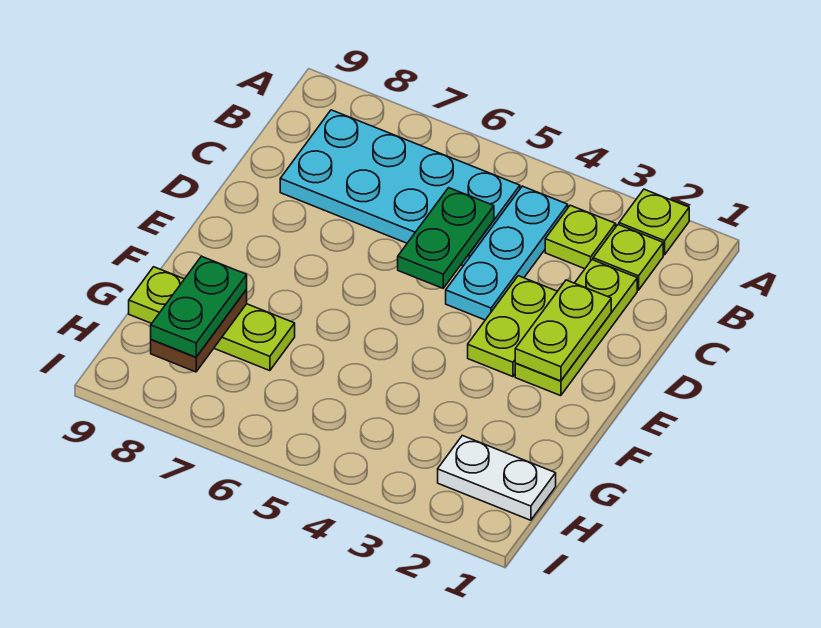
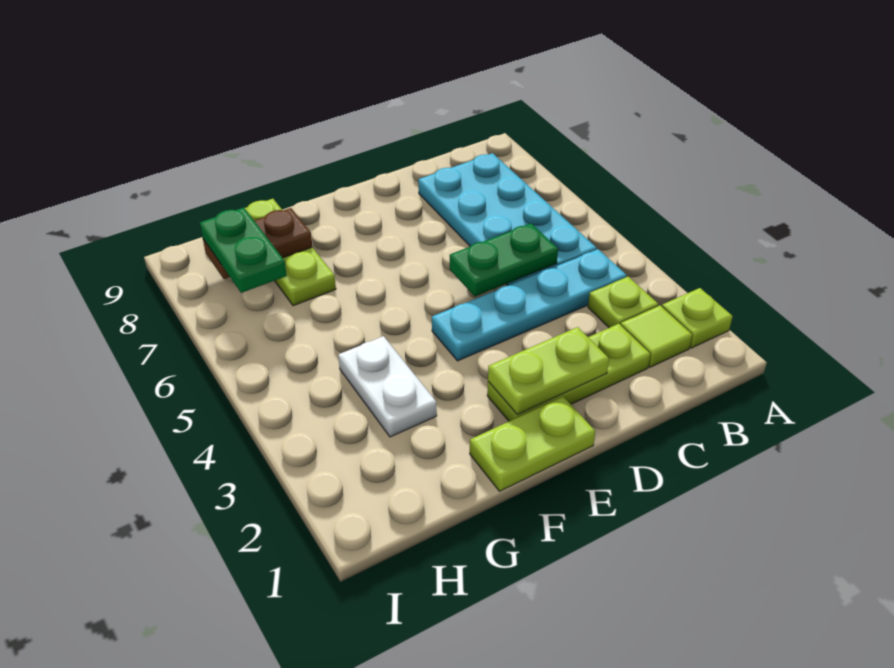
lime plate B2 level 1 -> lime tile B2 level 1
cyan plate B4:D4 level 1 -> cyan plate B4:E4 level 1
lime plate D3:E3 level 1 -> lime plate E1:F1 level 1
green plate G8:H8 level 3 -> green plate H7:H8 level 3
white plate H1:H2 level 1 -> white plate G3:G4 level 1

